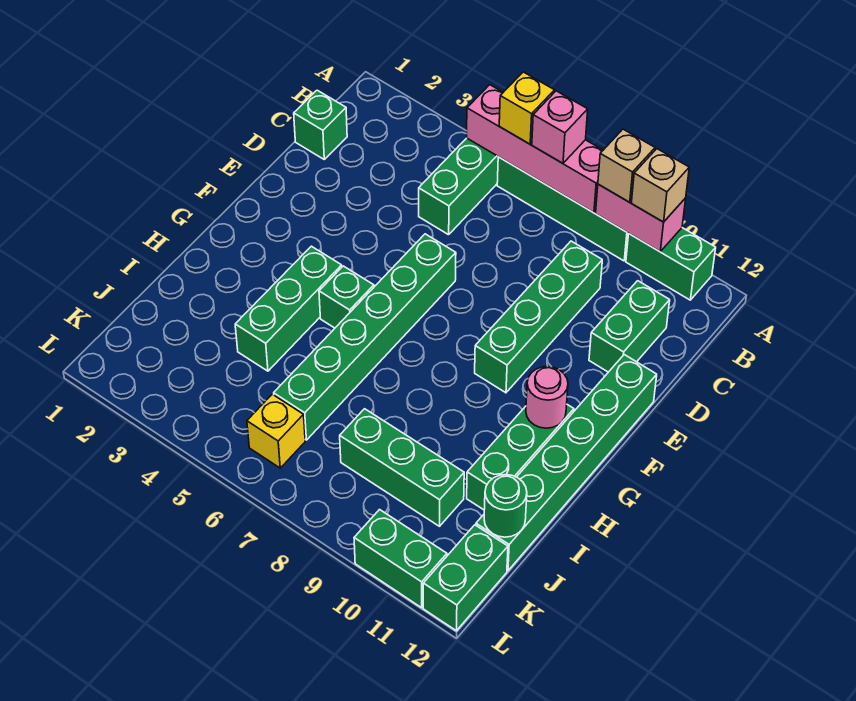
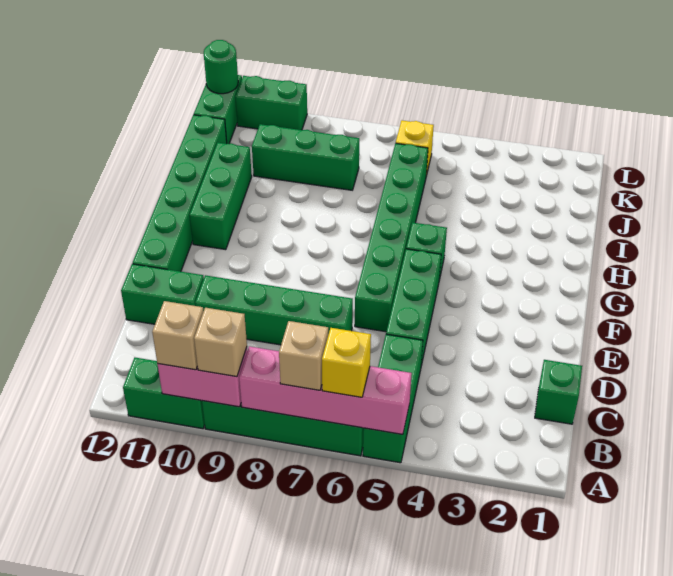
pink brick A7 level 3 -> tan brick A7 level 3
green brick C9:F9 level 1 -> green brick D7:D10 level 1
green brick C11:D11 level 1 -> green brick D11:D12 level 1
green brick G4:I4 level 1 -> green brick D5:F5 level 1
pink round brick G11 level 2 -> none
green round brick J12 level 2 -> green round brick L12 level 2

